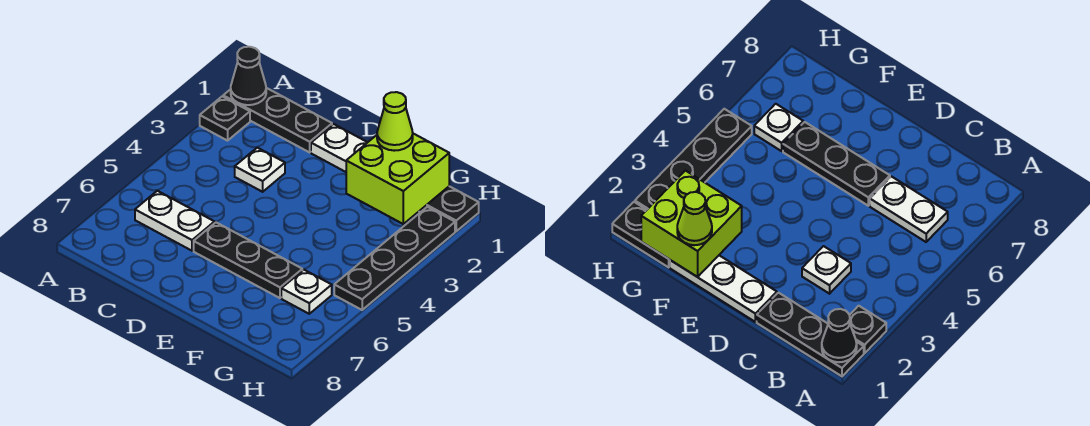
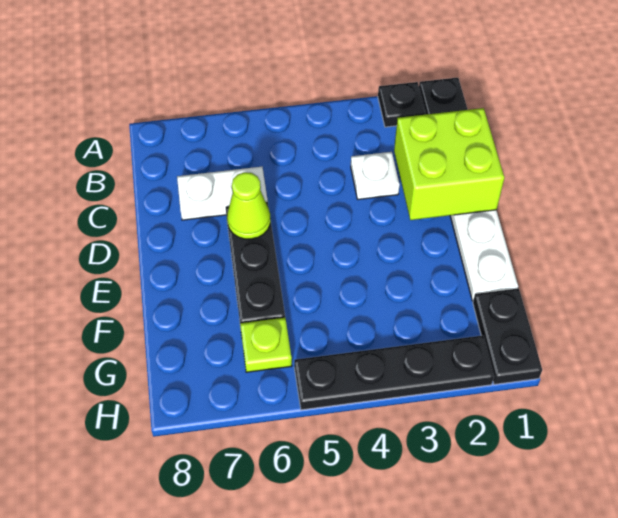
black cone A1 level 2 -> none
white plate B6:C6 level 1 -> white plate C6:C7 level 1
lime brick F1:G2 level 2 -> lime brick C1:D2 level 2
lime cone F1 level 3 -> lime cone D6 level 2
white plate G6 level 1 -> lime plate G6 level 1

